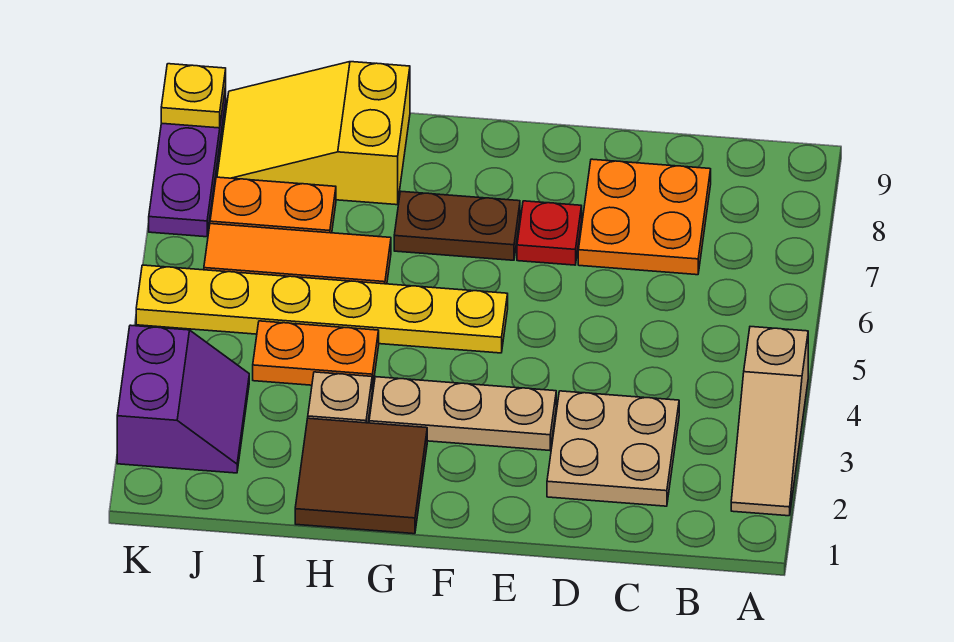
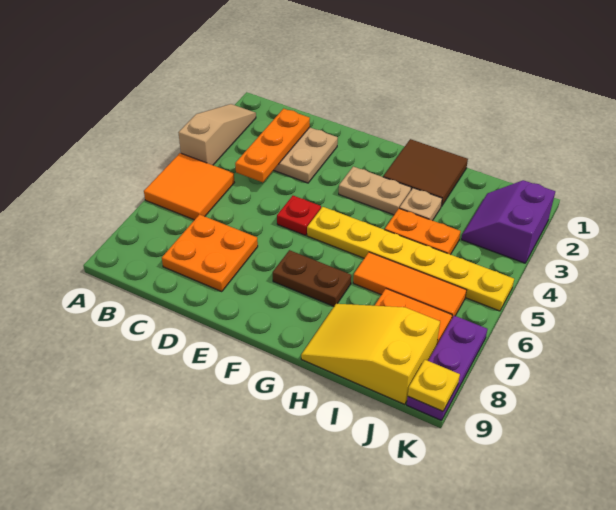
none -> orange tile A5:B6 level 1
none -> orange plate C2:C4 level 2
tan plate E3:G3 level 1 -> tan plate F3:G3 level 1
red plate E7 level 1 -> red plate E5 level 1
yellow slope H8:J9 level 1 top H -> yellow slope H8:J9 level 1 top J

